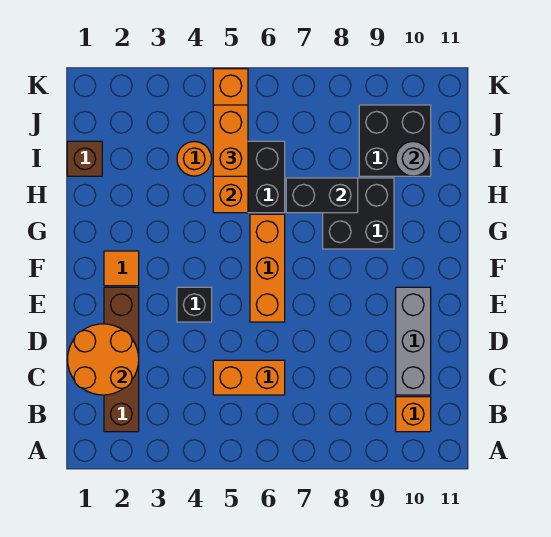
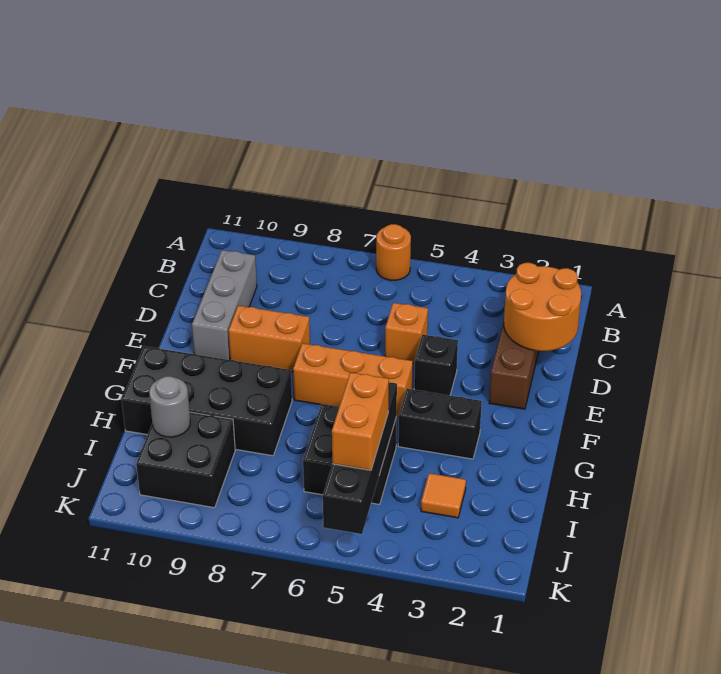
orange brick B10 level 1 -> orange brick D5 level 1
orange brick C5:C6 level 1 -> orange brick E8:E9 level 1
orange brick E6:G6 level 1 -> orange brick F5:F7 level 1
orange tile F2 level 1 -> orange tile I3 level 1
black brick G8:H9 level 1 -> black brick G8:H11 level 1
orange brick H5:K5 level 2 -> black brick H5:K5 level 2
black brick H7:H8 level 2 -> black brick G3:G4 level 1
brown brick I1 level 1 -> none
orange round brick I4 level 1 -> orange round brick A6 level 1

